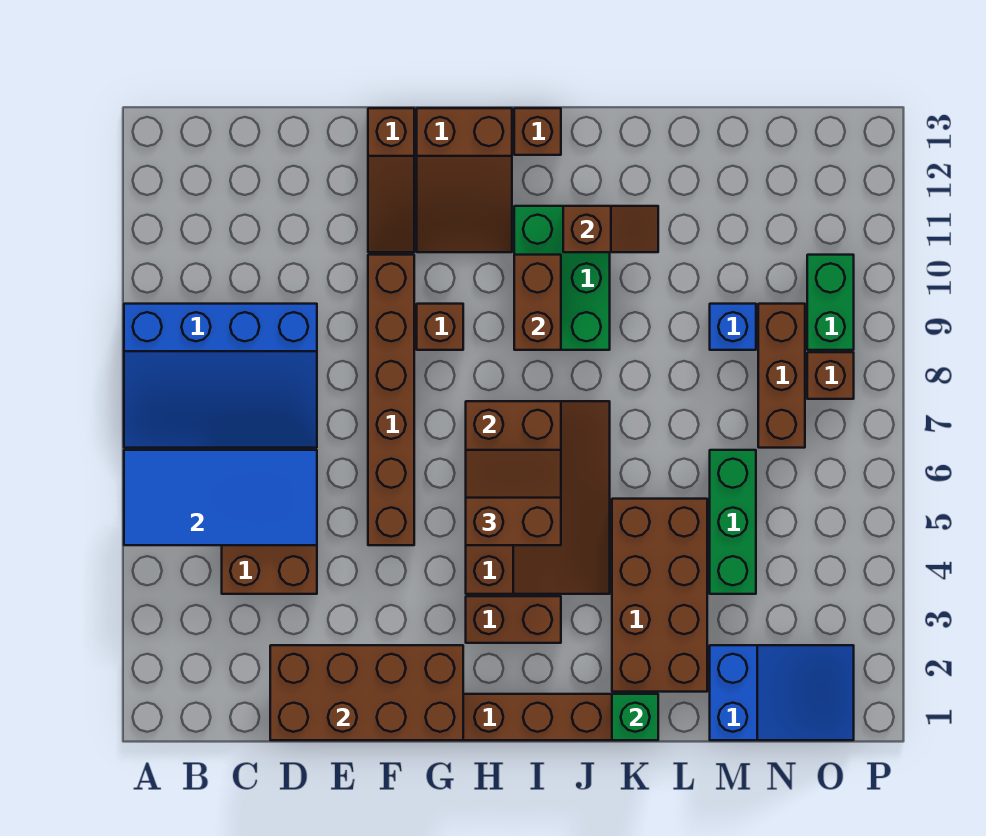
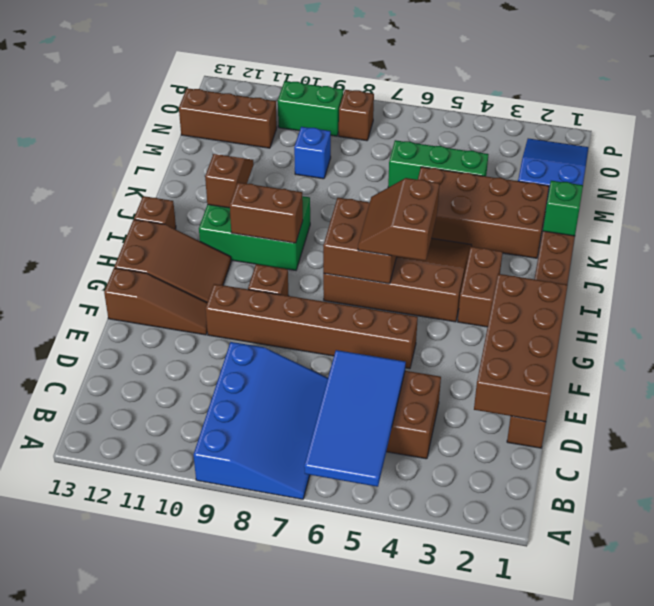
brown brick N7:N9 level 1 -> brown brick N11:N13 level 1

